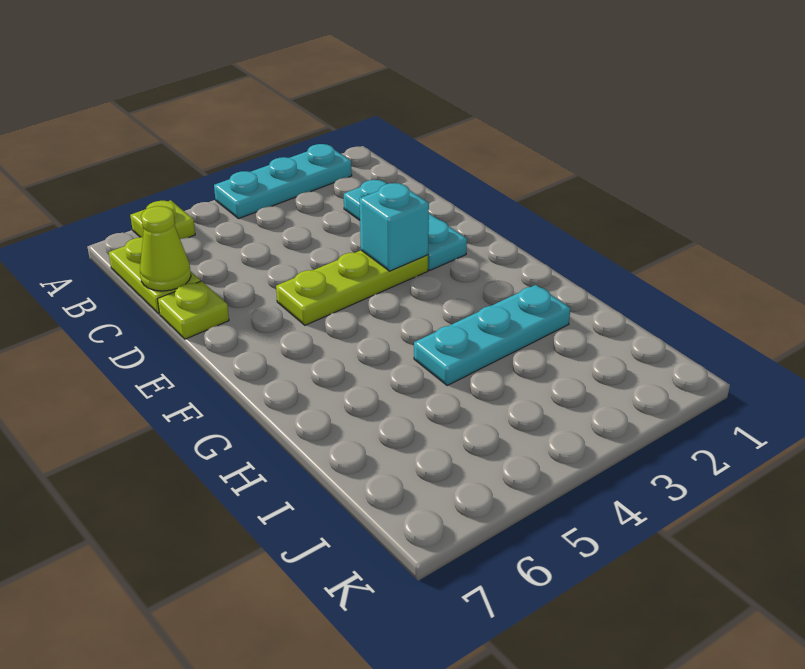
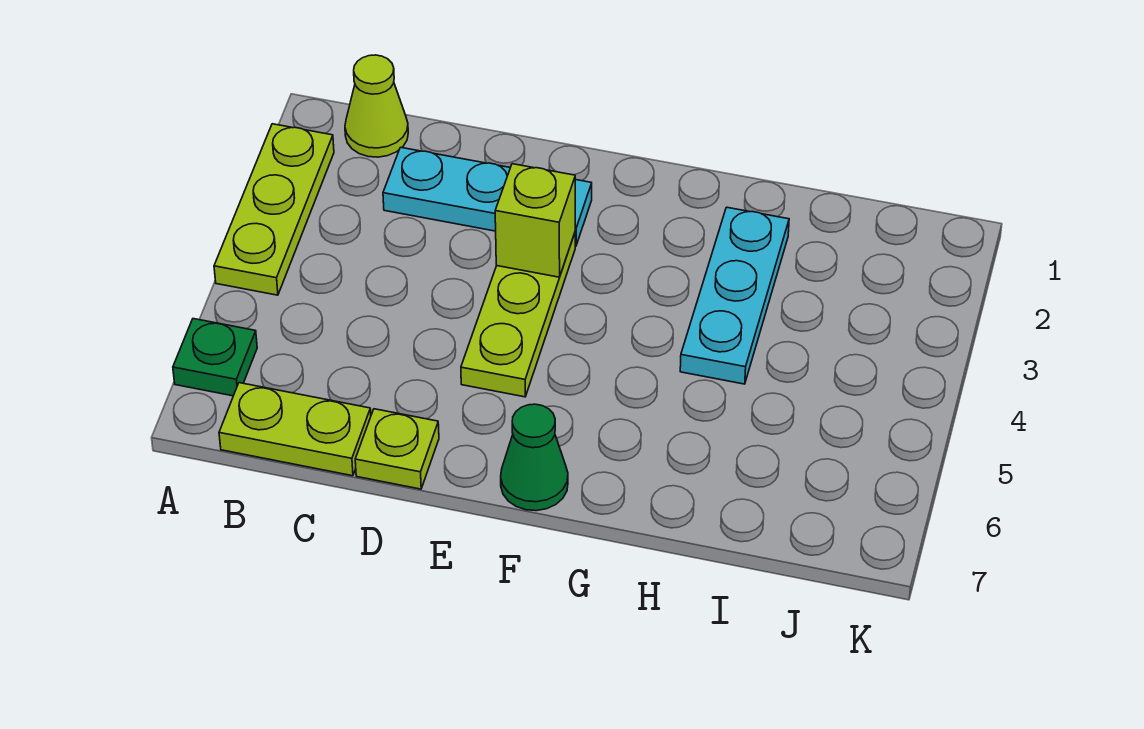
cyan plate A2:A4 level 1 -> lime plate A2:A4 level 1
lime plate A6 level 1 -> green plate A6 level 1
lime cone C7 level 2 -> lime cone B1 level 1
cyan brick E3 level 2 -> lime brick E3 level 2
none -> green cone F7 level 1

